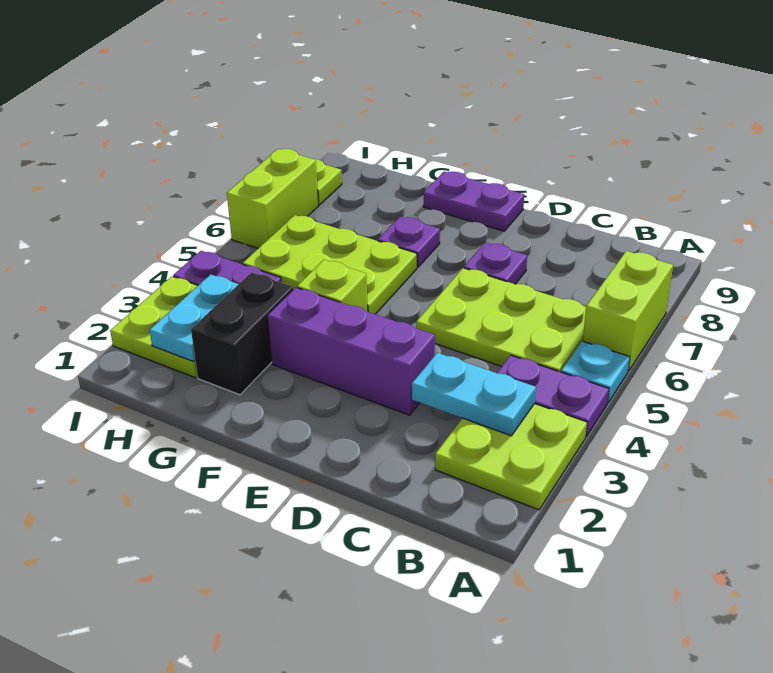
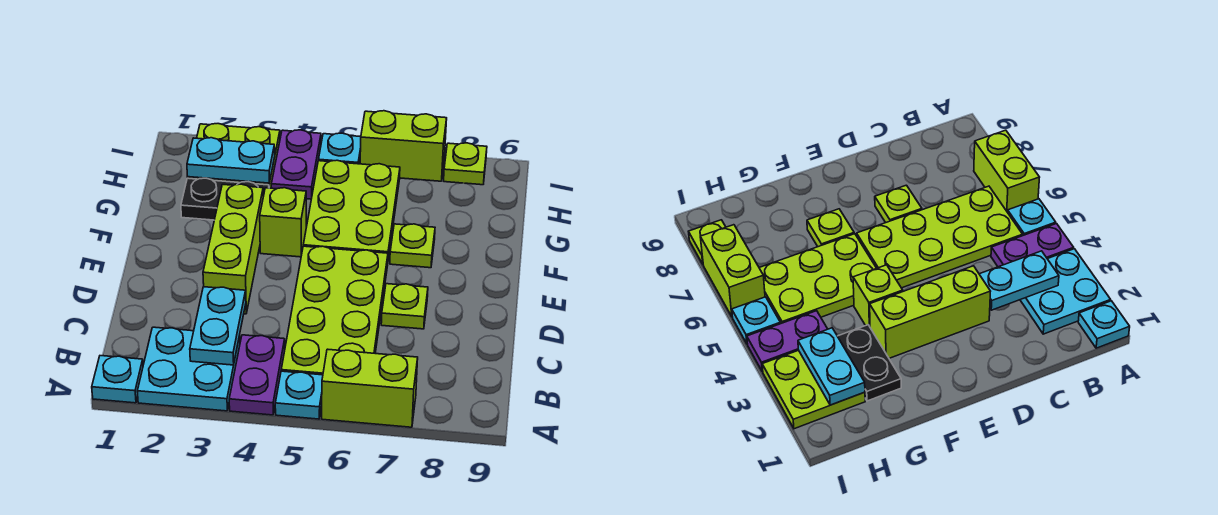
none -> cyan plate A1 level 1
lime plate A2:B3 level 1 -> cyan plate A2:B3 level 1
lime plate B5:D6 level 1 -> lime plate B5:E6 level 1
purple brick D3:F3 level 1 -> lime brick D3:F3 level 1
purple plate D7 level 1 -> lime plate D7 level 1
purple plate E9:F9 level 1 -> none
purple plate F7 level 1 -> lime plate F7 level 1
black brick G2:G3 level 1 -> black plate G2:G3 level 1
none -> cyan plate I5 level 1

